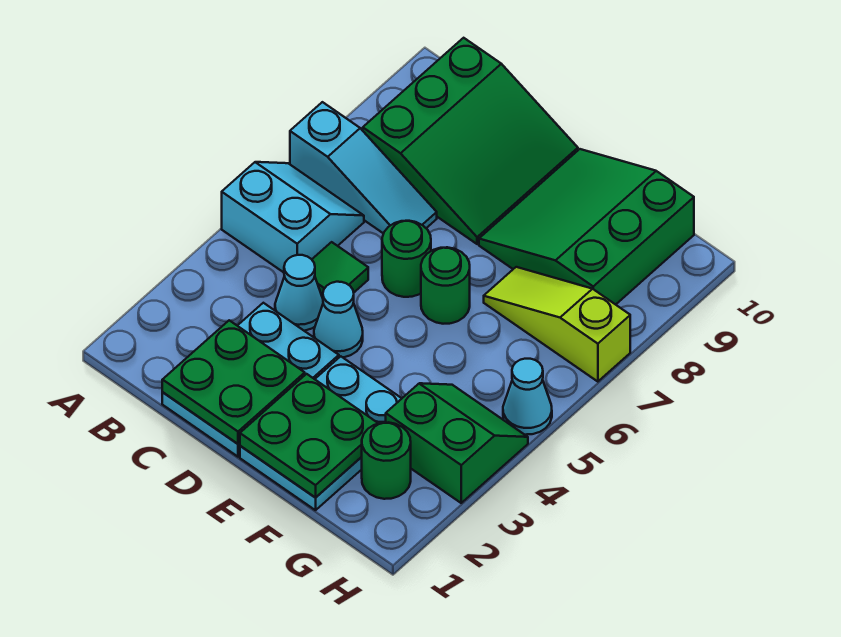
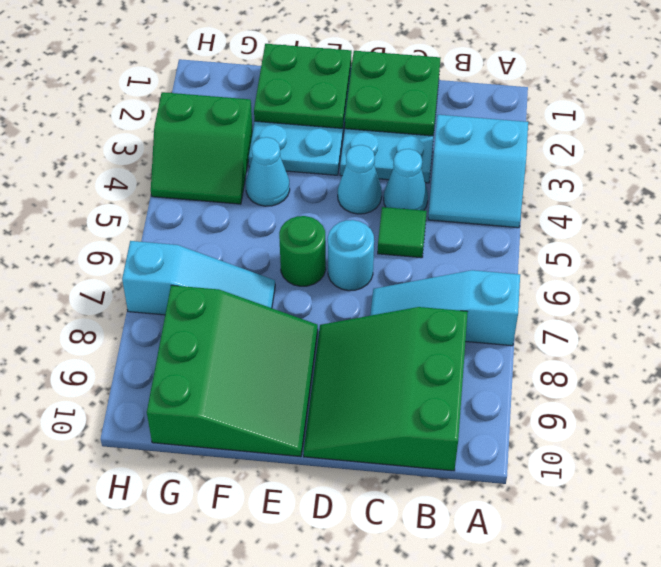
cyan slope A5:B6 level 1 top 5 -> cyan slope A3:B4 level 1 top 3
green round brick D6 level 1 -> cyan round brick D6 level 1
lime slope F7:H7 level 1 top H -> cyan slope F7:H7 level 1 top H
green round brick G2 level 1 -> none
cyan cone H5 level 1 -> cyan cone F4 level 1

